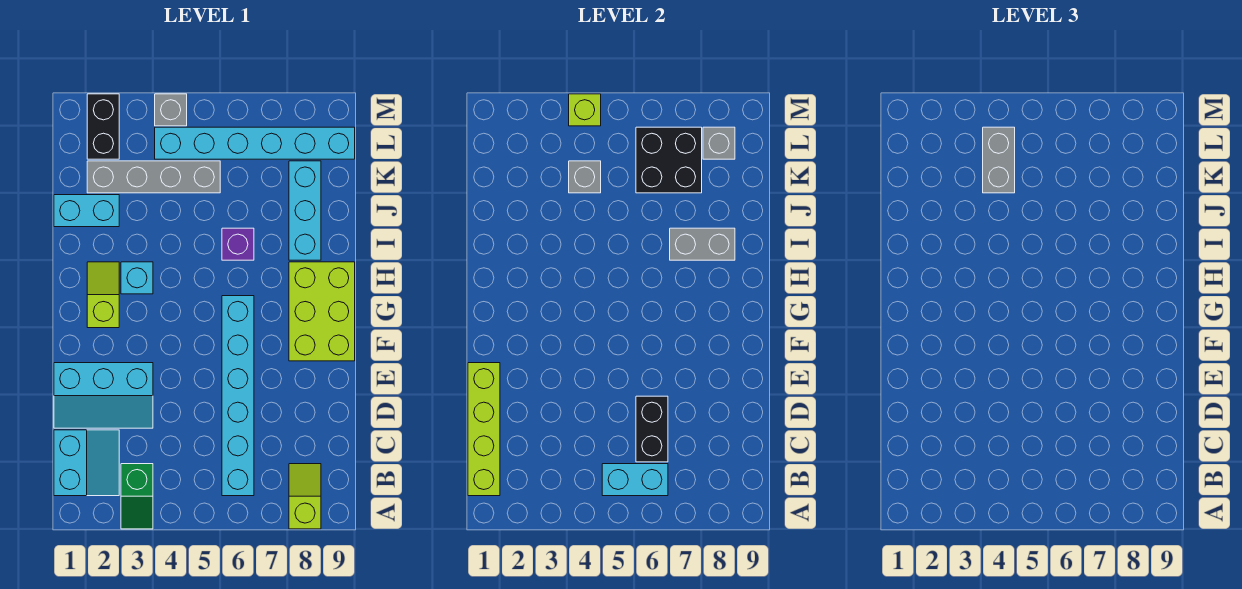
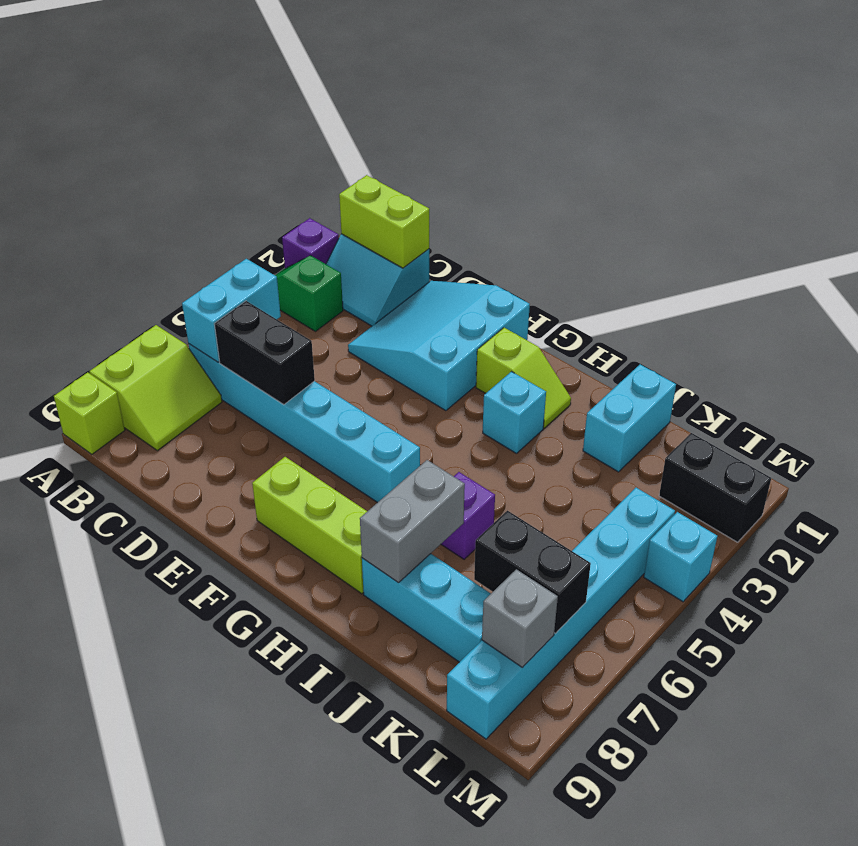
none -> purple brick A2 level 1
lime slope A8:B8 level 1 top A -> lime slope A7:B8 level 1 top A
lime brick B1:E1 level 2 -> lime brick B1:C1 level 2
cyan slope D1:E3 level 1 top E -> cyan slope D1:F3 level 1 top F
lime brick F8:H9 level 1 -> lime brick F8:H8 level 1
grey brick K2:K5 level 1 -> none
grey brick K4 level 2 -> none
grey brick K4:L4 level 3 -> none
black brick K6:L7 level 2 -> black brick K7:L7 level 2
grey brick M4 level 1 -> cyan brick M4 level 1
lime brick M4 level 2 -> lime brick A9 level 1

